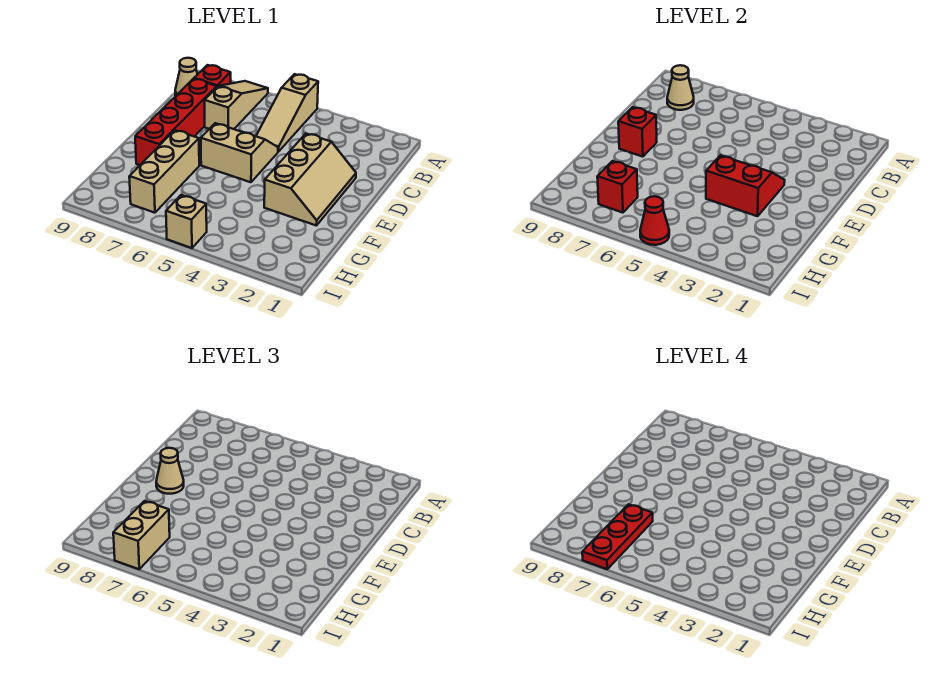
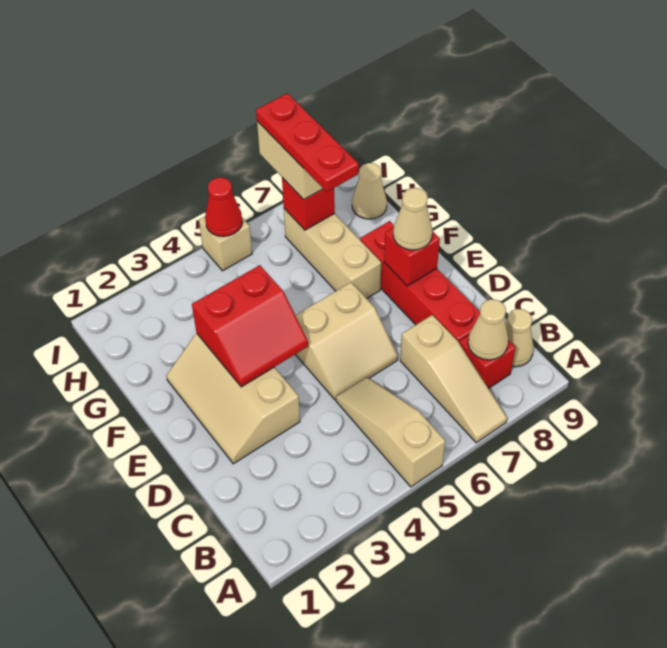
none -> tan cone H9 level 1

